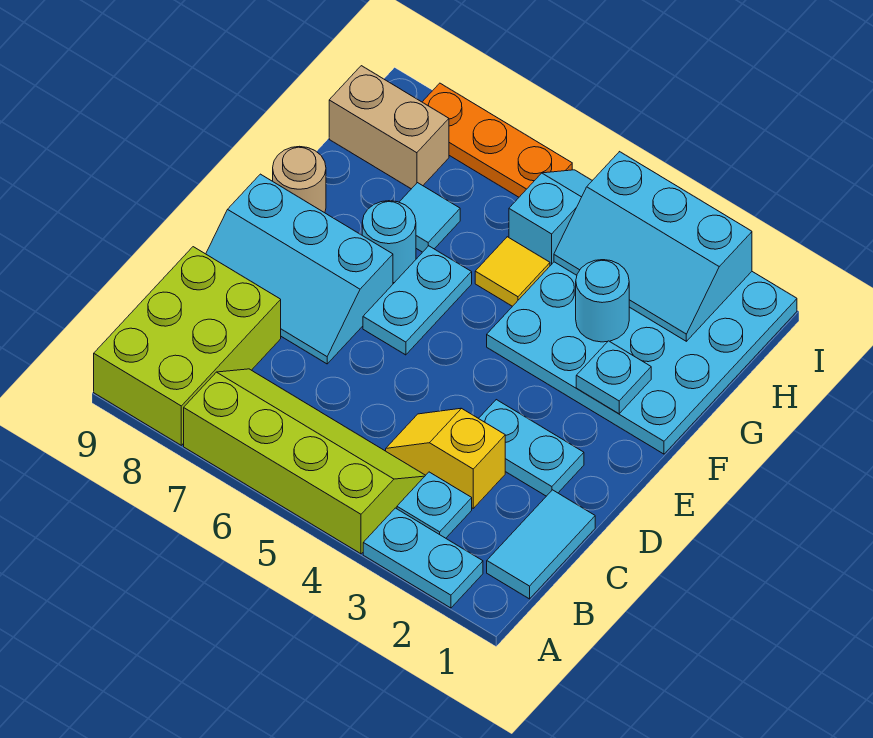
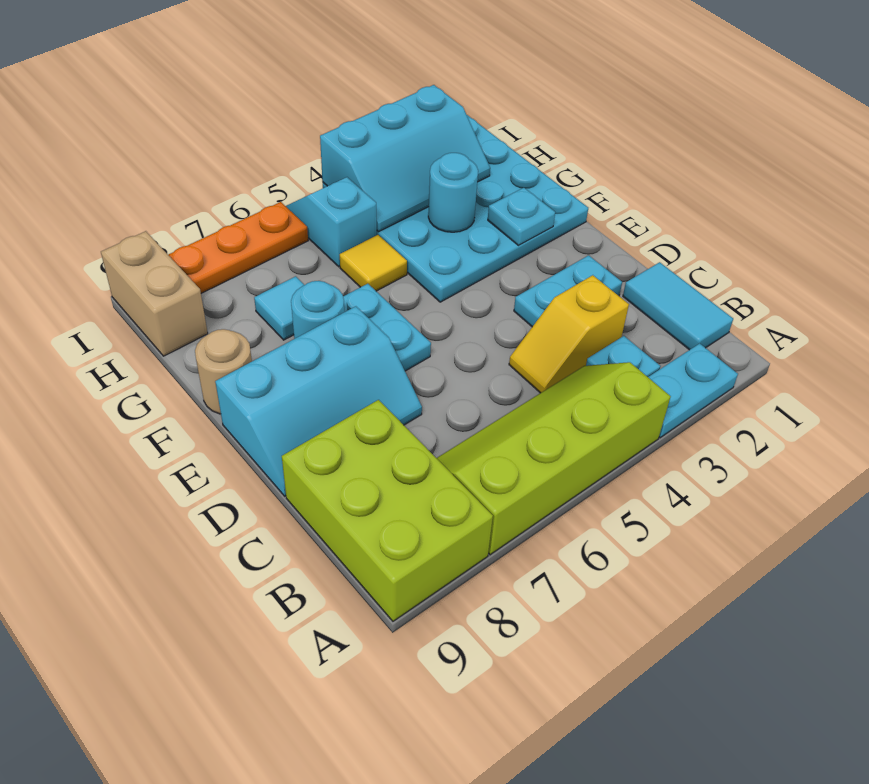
tan brick H8:H9 level 1 -> tan brick H9:I9 level 1

